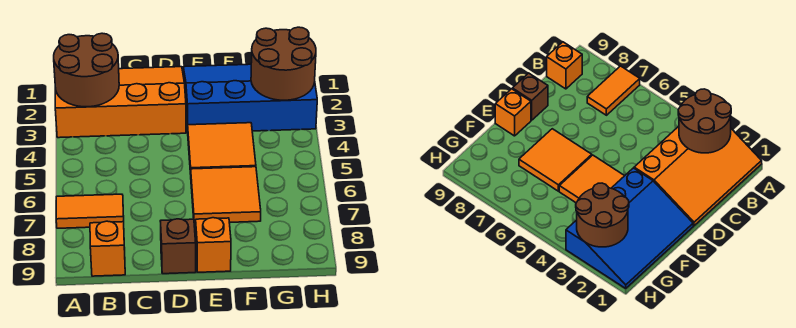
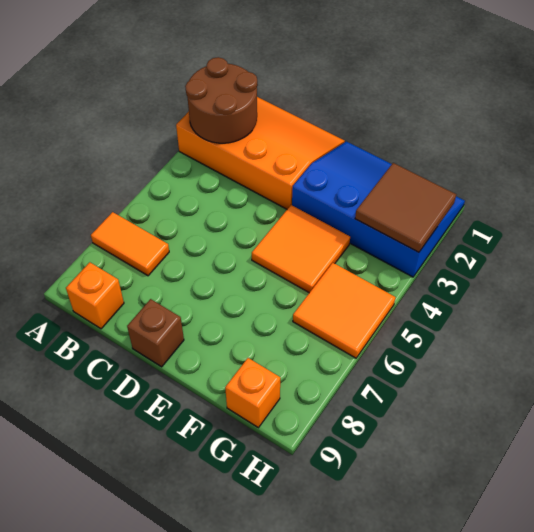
orange tile E6:F7 level 1 -> orange tile G5:H6 level 1
orange brick E9 level 1 -> orange brick G9 level 1
brown round brick G2:H3 level 2 -> brown tile G2:H3 level 2

